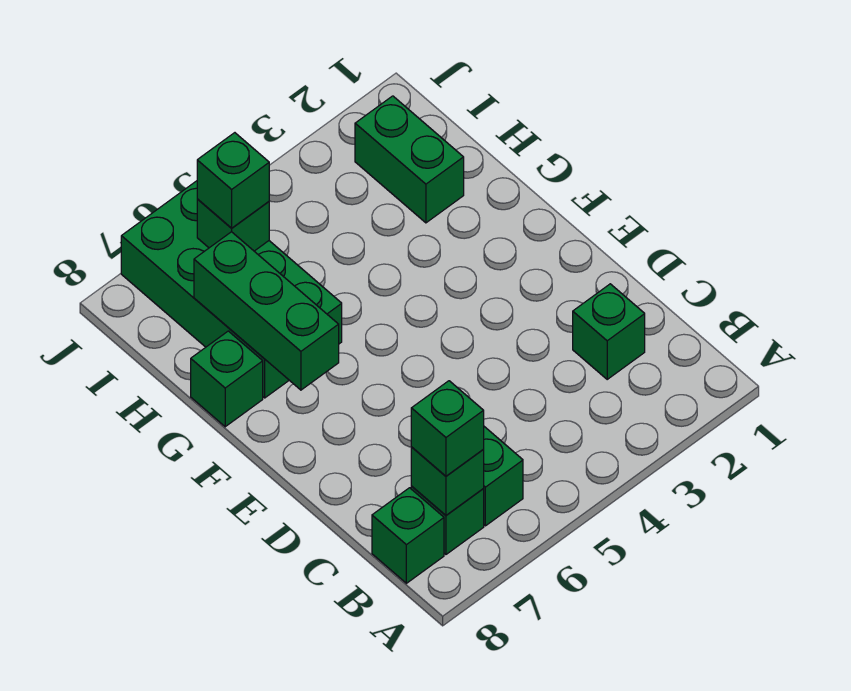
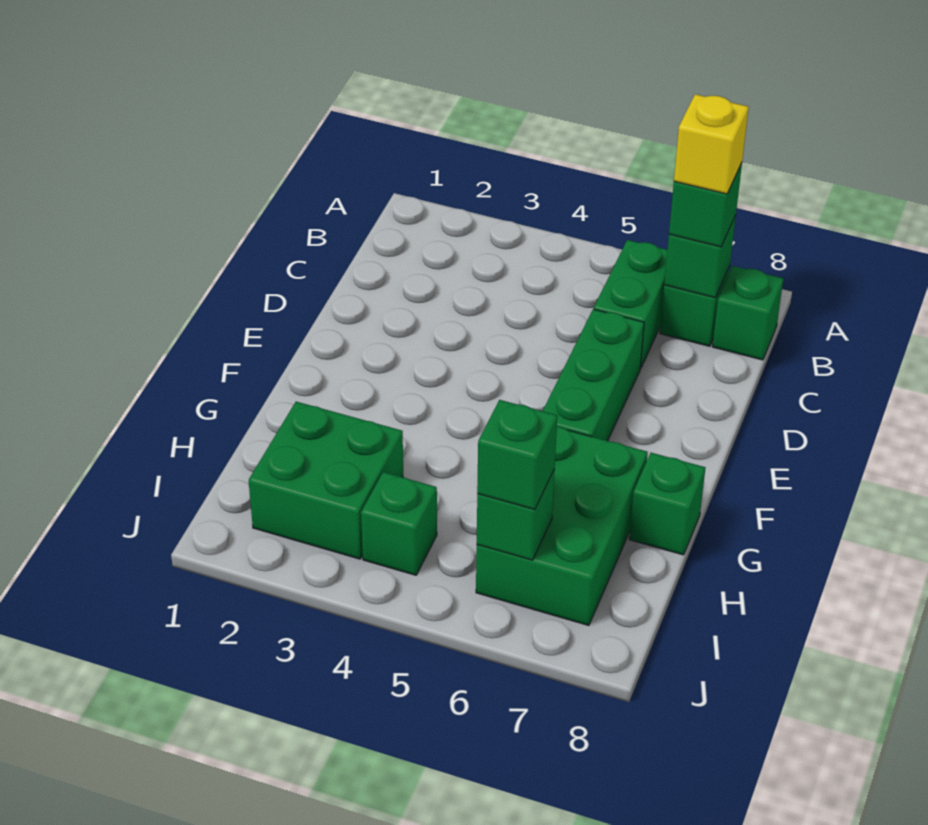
none -> yellow brick B7 level 4
green brick C2 level 1 -> green brick I4 level 1
green brick F7:H7 level 2 -> green brick D6:F6 level 1
green brick G6:J7 level 1 -> green brick G6:I7 level 1
green brick H2:I2 level 1 -> green brick H2:I3 level 1

